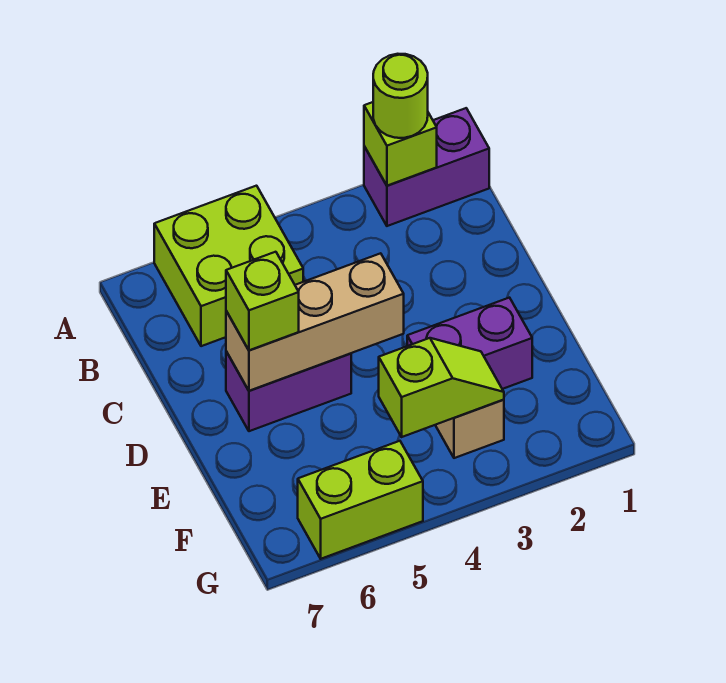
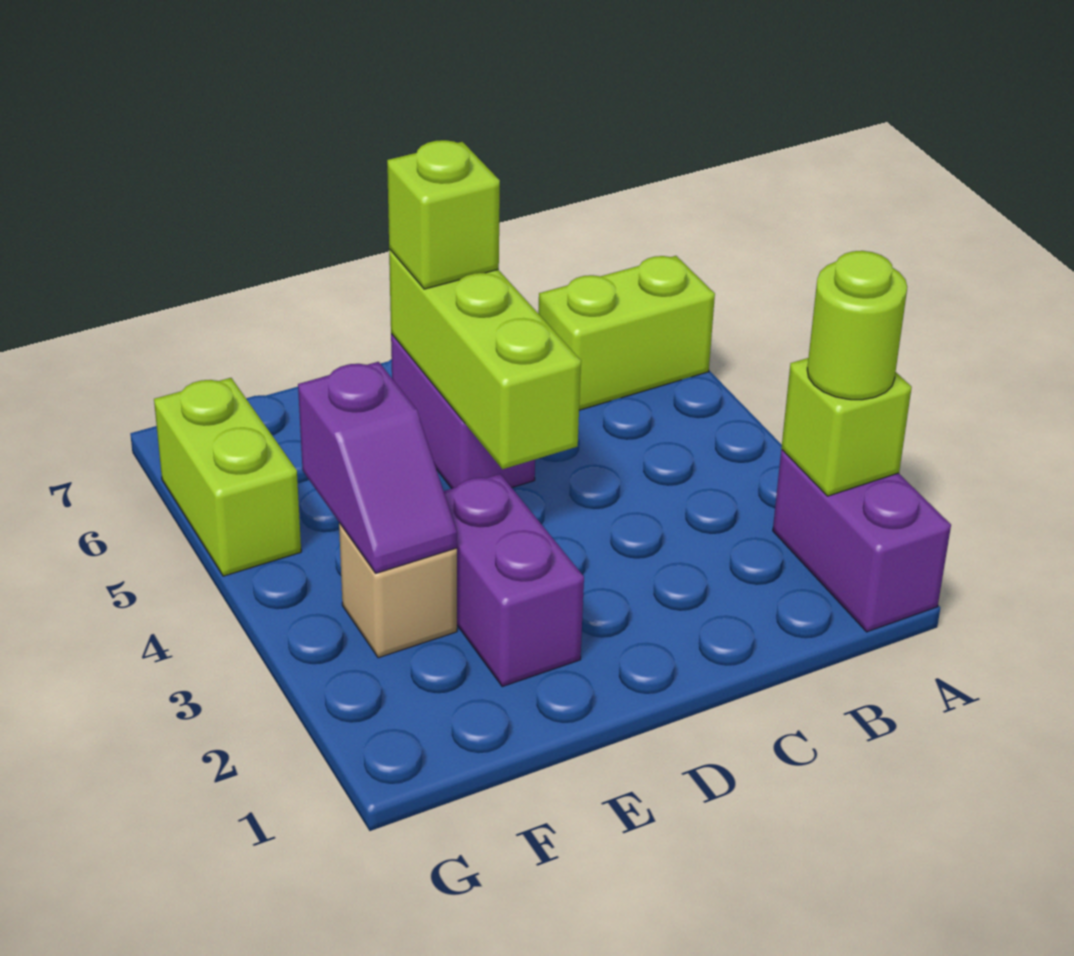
lime brick A5:B6 level 1 -> lime brick A6:B6 level 1
tan brick D4:D6 level 2 -> lime brick D4:D6 level 2
lime slope F3:F4 level 2 top 4 -> purple slope F3:F4 level 2 top 4

